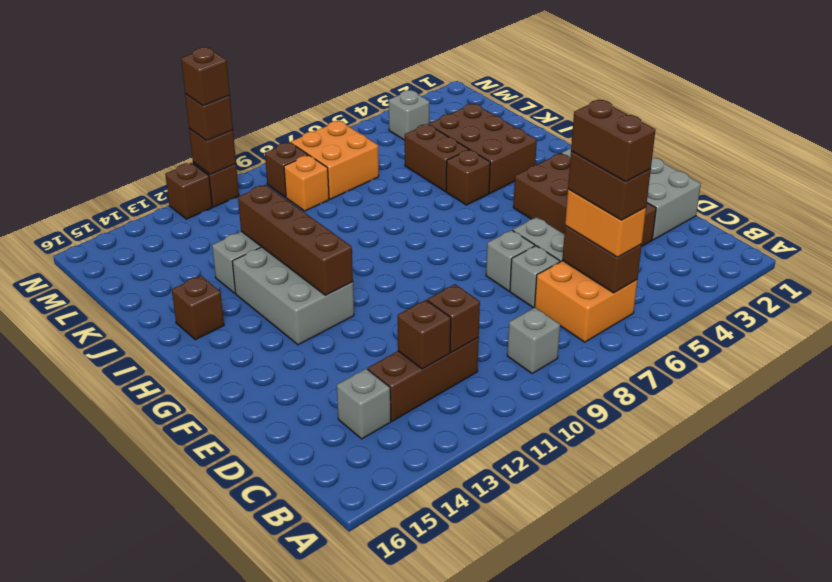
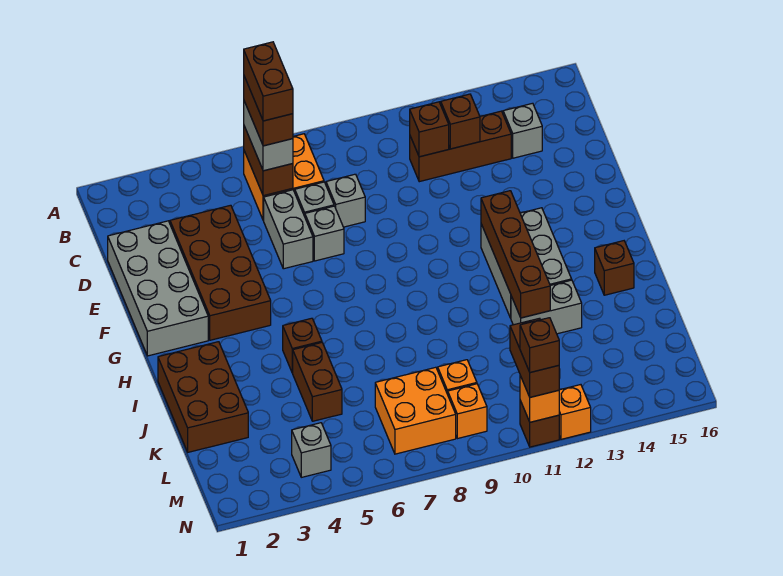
orange brick B6:C6 level 3 -> grey brick B6:C6 level 3
grey brick B9 level 1 -> grey brick D8 level 1
brown brick I3:K4 level 1 -> brown brick I1:K2 level 1
brown brick M9 level 1 -> orange brick M9 level 1
brown brick N11 level 2 -> orange brick N11 level 2
brown brick N11 level 3 -> brown brick M11:N11 level 3
brown brick N12 level 1 -> orange brick N12 level 1

